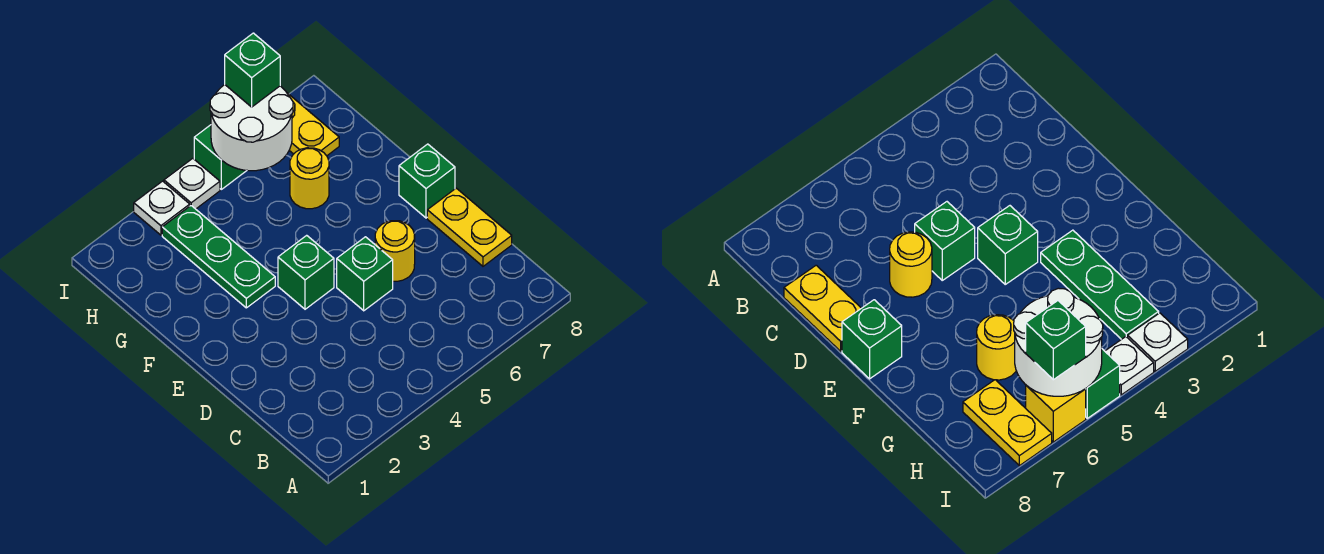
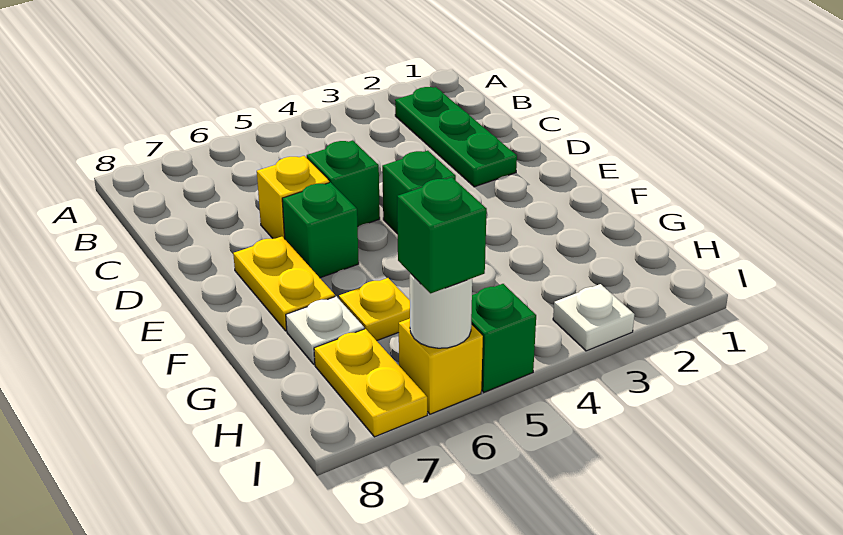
yellow plate C8:D8 level 1 -> yellow plate E7:F7 level 1
yellow round brick D6 level 1 -> yellow brick D6 level 1
green brick E8 level 1 -> green brick E6 level 1
green plate F3:H3 level 1 -> green plate B2:D2 level 1
yellow round brick G6 level 1 -> yellow plate G6 level 1
white round brick H5:I6 level 2 -> white round brick I6 level 2
white plate I4 level 1 -> white plate G7 level 1

